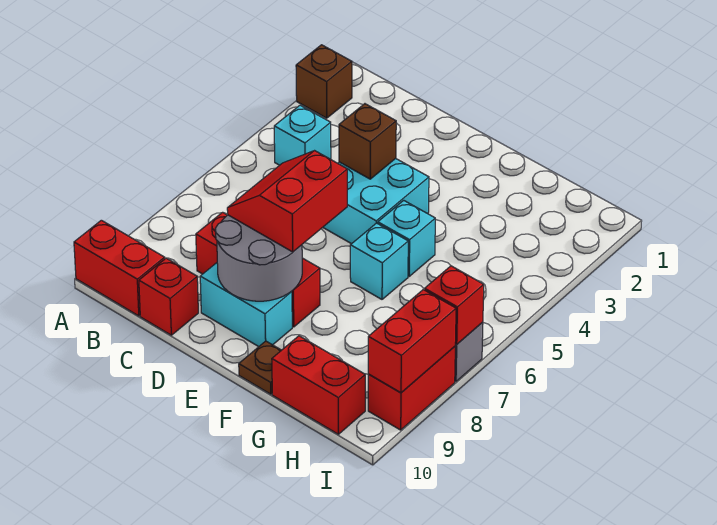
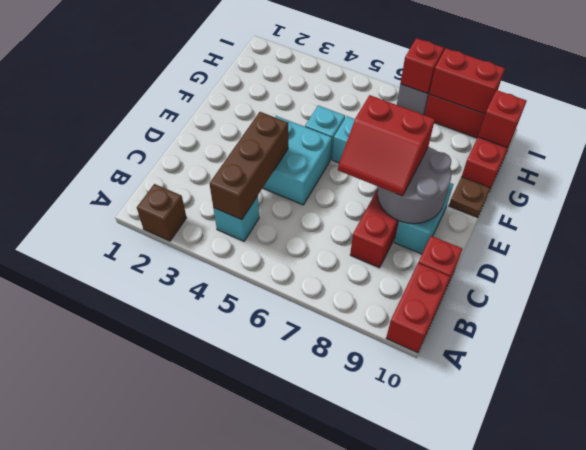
brown brick D4 level 2 -> brown brick B4:D4 level 2
none -> red brick H10 level 2

